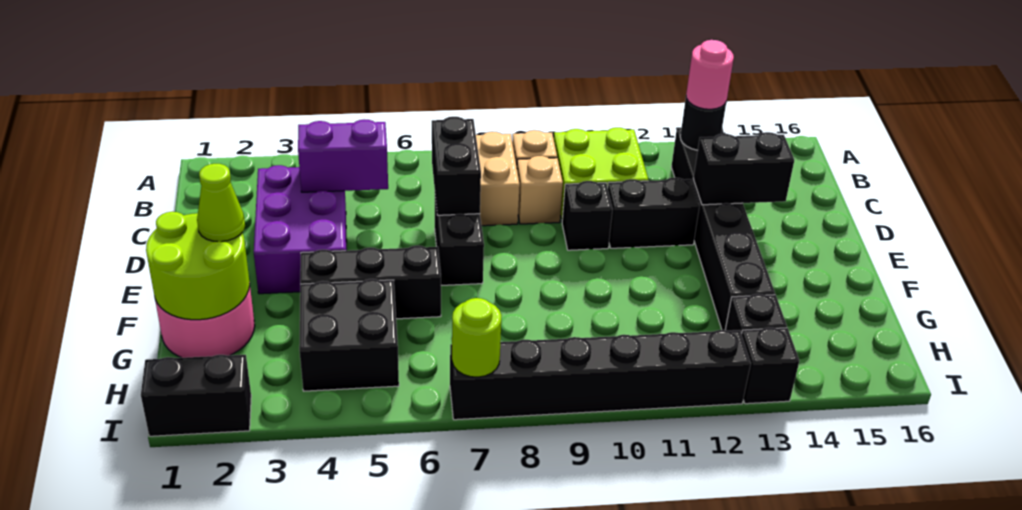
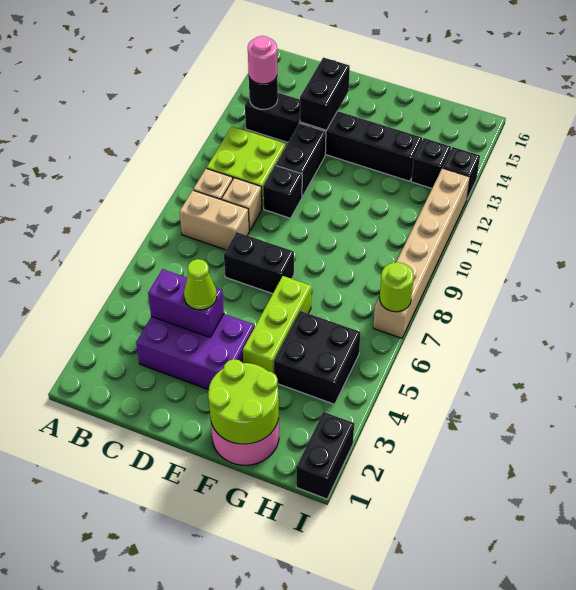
purple brick C4:C5 level 2 -> purple brick C4:D4 level 2
black brick C7:D7 level 2 -> none
lime cone F2 level 3 -> lime cone D4 level 3
black brick F4:F6 level 1 -> lime brick F4:F6 level 1
black brick I7:I12 level 1 -> tan brick I7:I12 level 1

